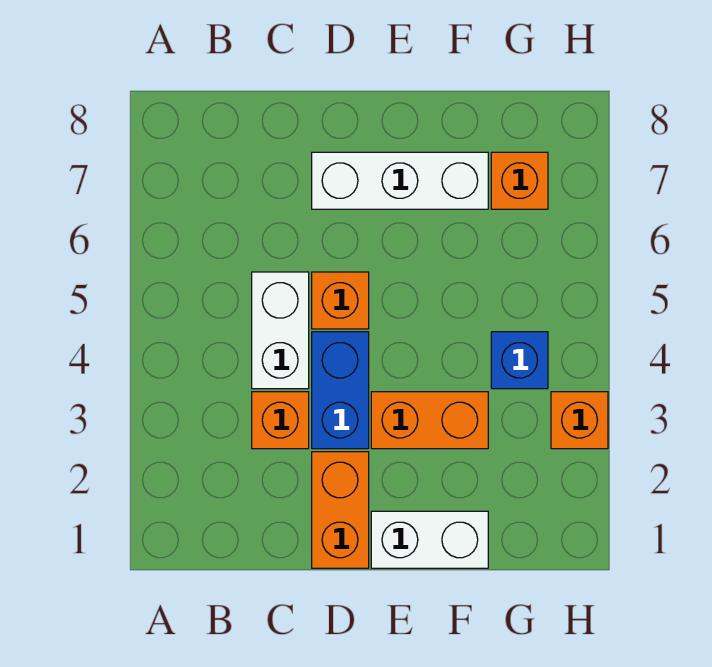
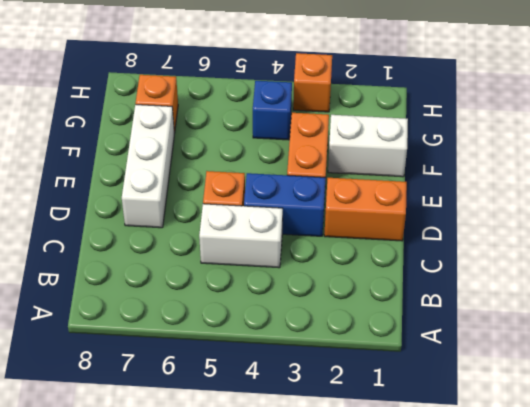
orange brick C3 level 1 -> none
white brick E1:F1 level 1 -> white brick F1:F2 level 1

